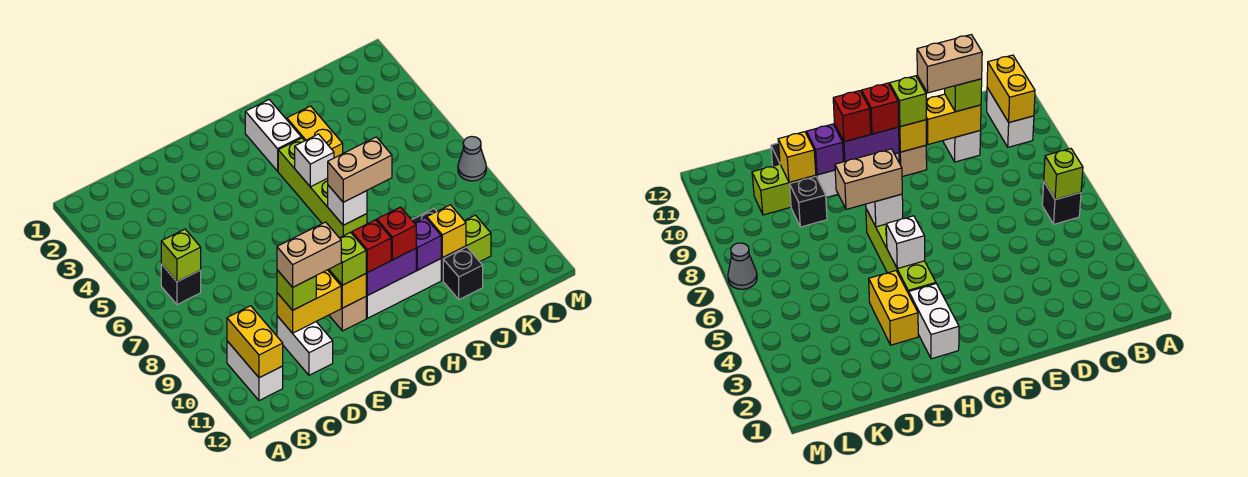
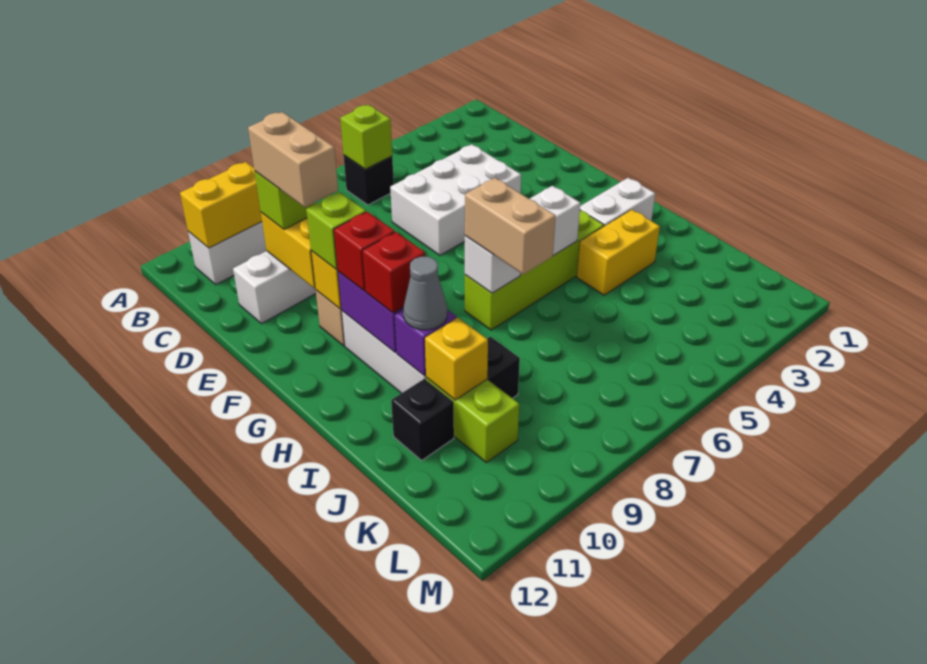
none -> white brick D4:E6 level 1
grey cone M7 level 1 -> grey cone I10 level 3

